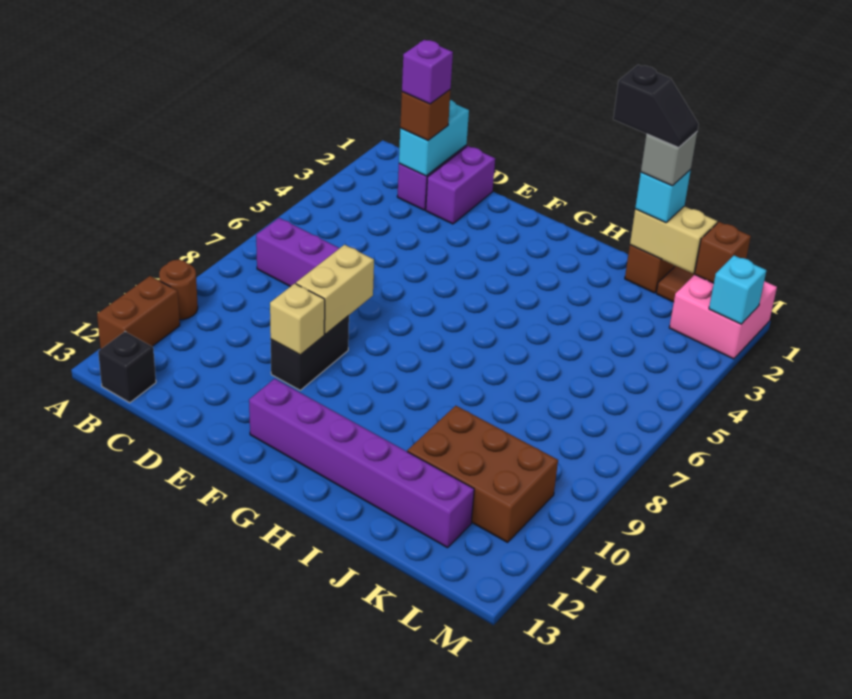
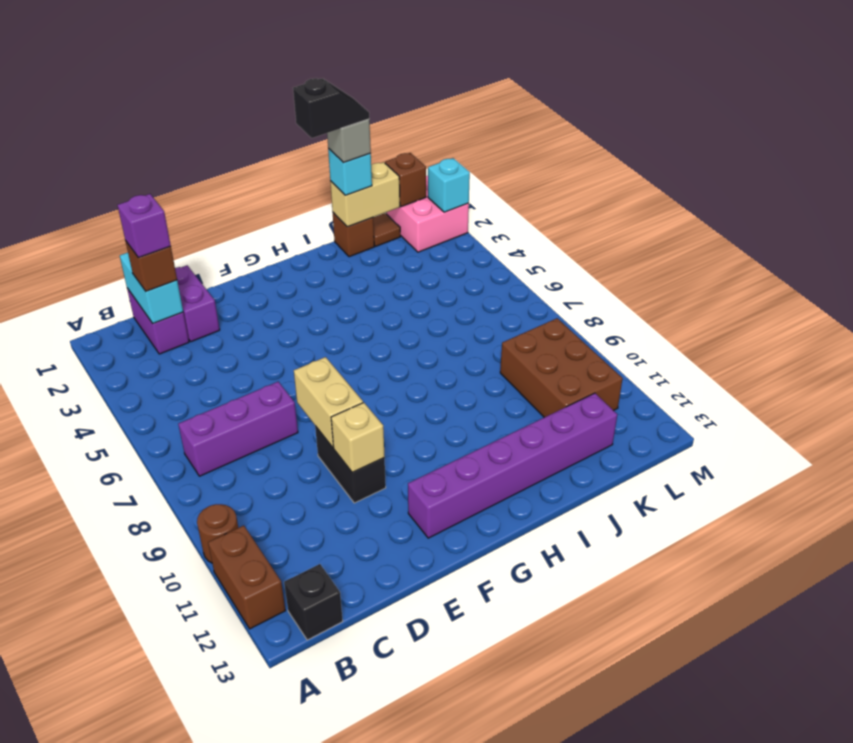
brown brick J10:L11 level 1 -> brown brick K9:L11 level 1

